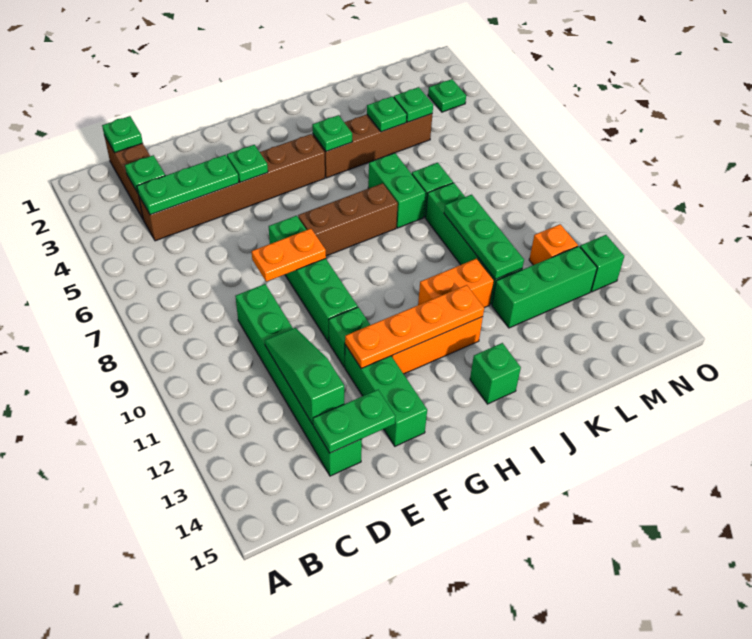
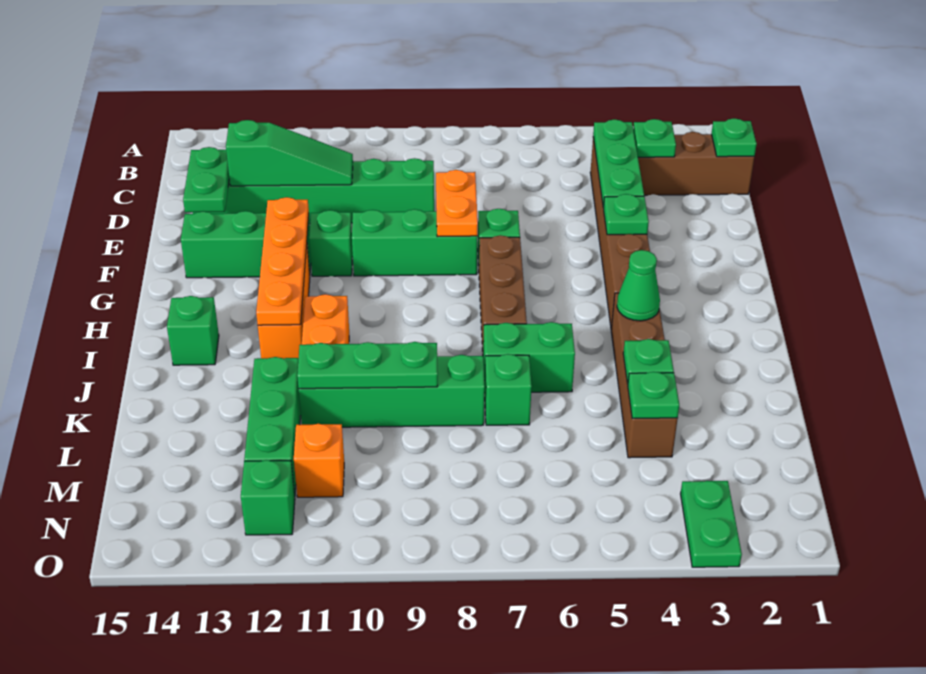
green plate I4 level 2 -> green cone I4 level 2
green plate N3 level 1 -> green plate N3:O3 level 1

